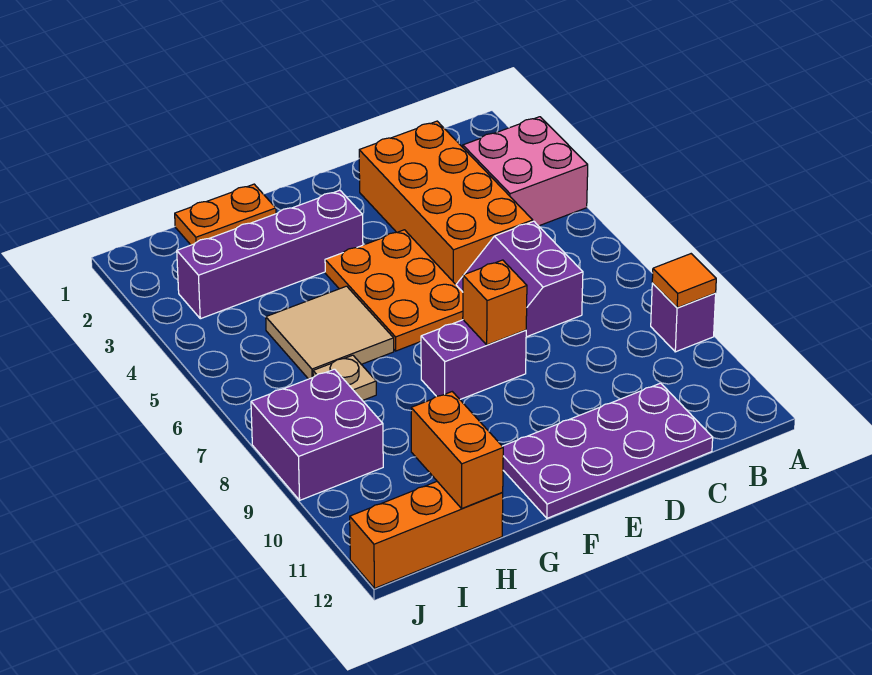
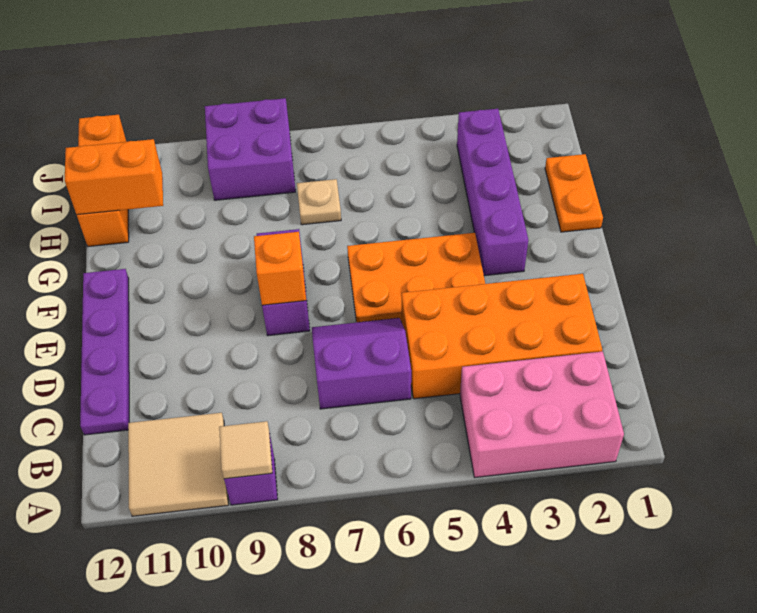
pink brick A3:B4 level 1 -> pink brick A2:B4 level 1
orange tile A9 level 2 -> tan tile A9 level 2
purple plate C11:F12 level 1 -> purple plate C12:F12 level 1
tan tile G5:H6 level 1 -> tan tile A10:B11 level 1

